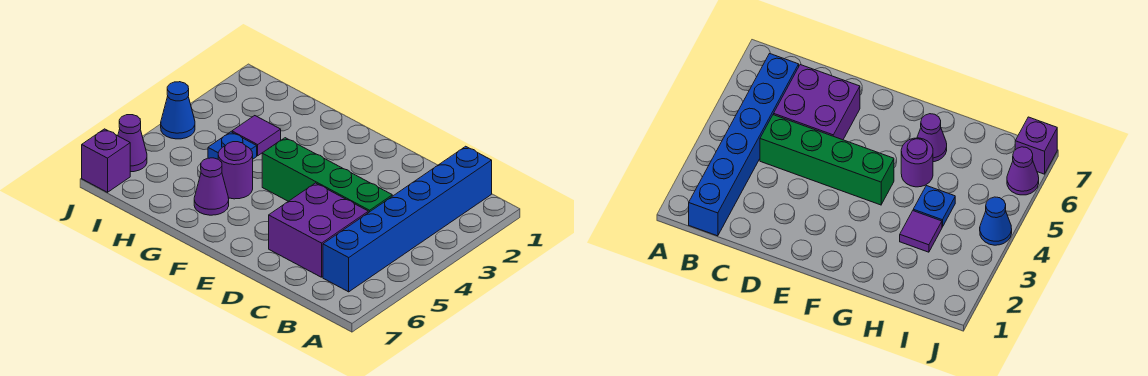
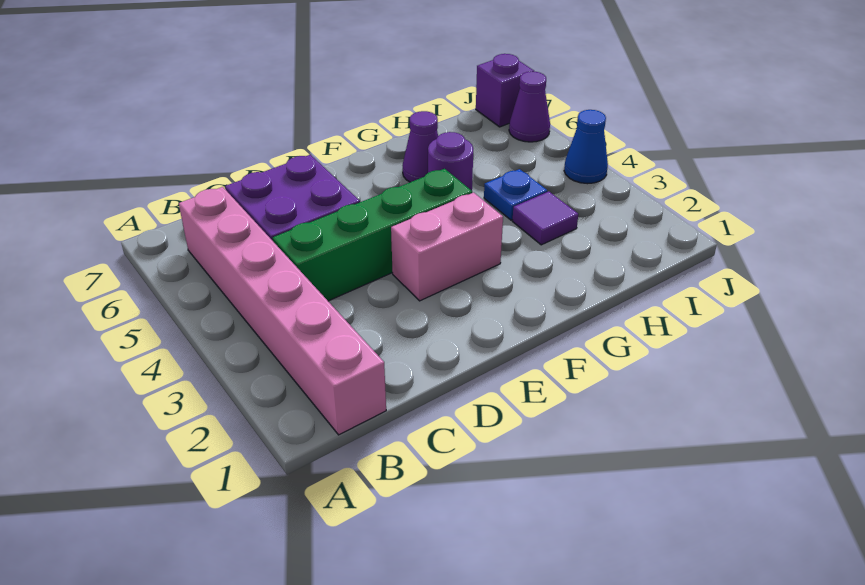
blue brick B1:B6 level 1 -> pink brick B1:B6 level 1
none -> pink brick E3:F3 level 1

